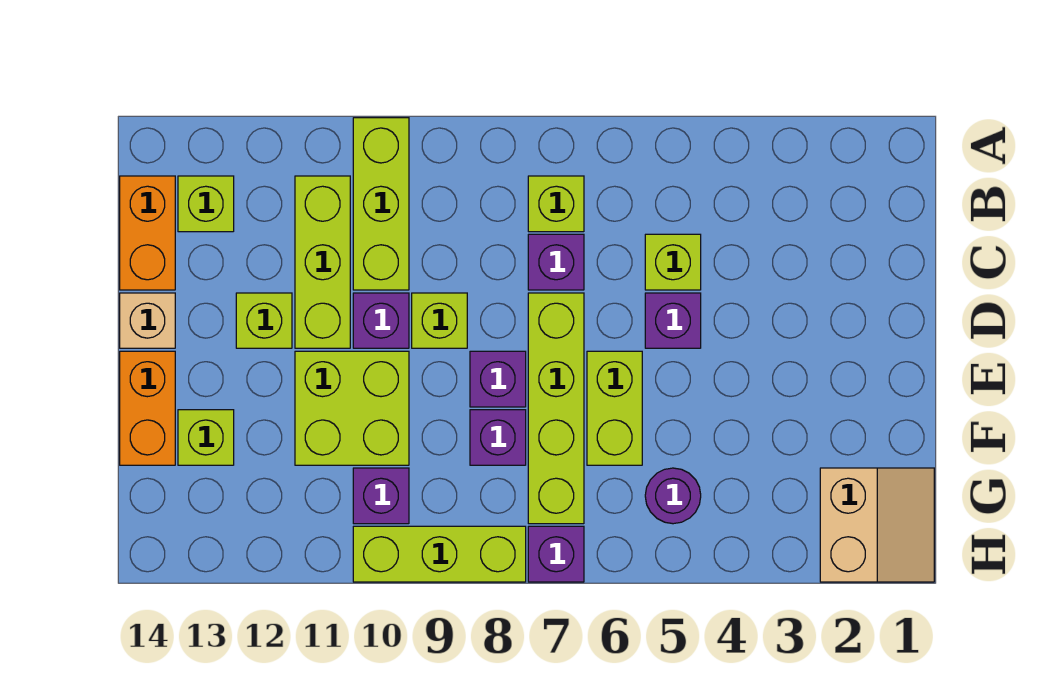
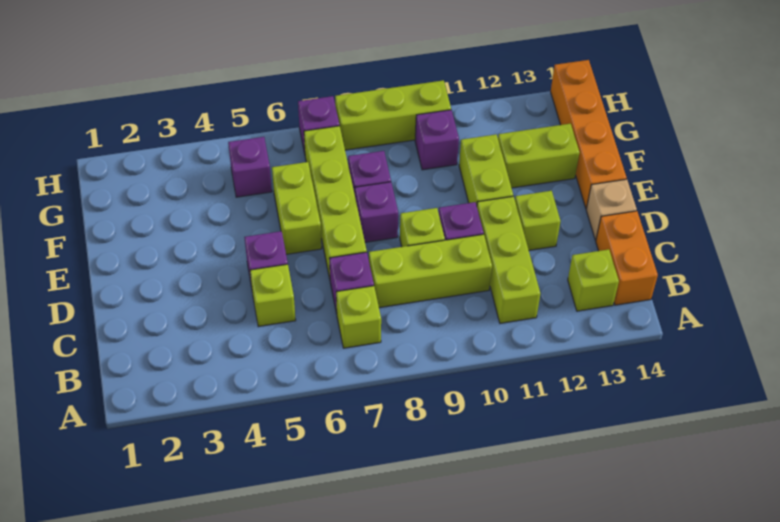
lime brick A10:C10 level 1 -> lime brick C8:C10 level 1
lime brick E10:F11 level 1 -> lime brick E11:F11 level 1
orange brick E14:F14 level 1 -> orange brick E14:H14 level 1
lime brick F13 level 1 -> lime brick F12:F13 level 1
tan slope G1:H2 level 1 top 2 -> none
purple round brick G5 level 1 -> purple brick G5 level 1

